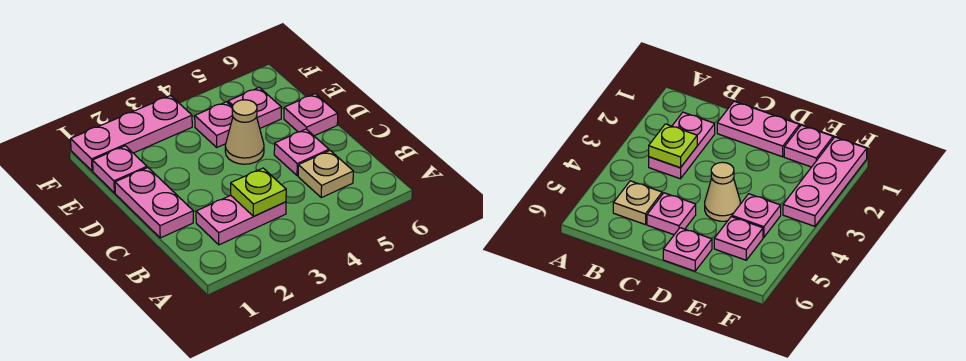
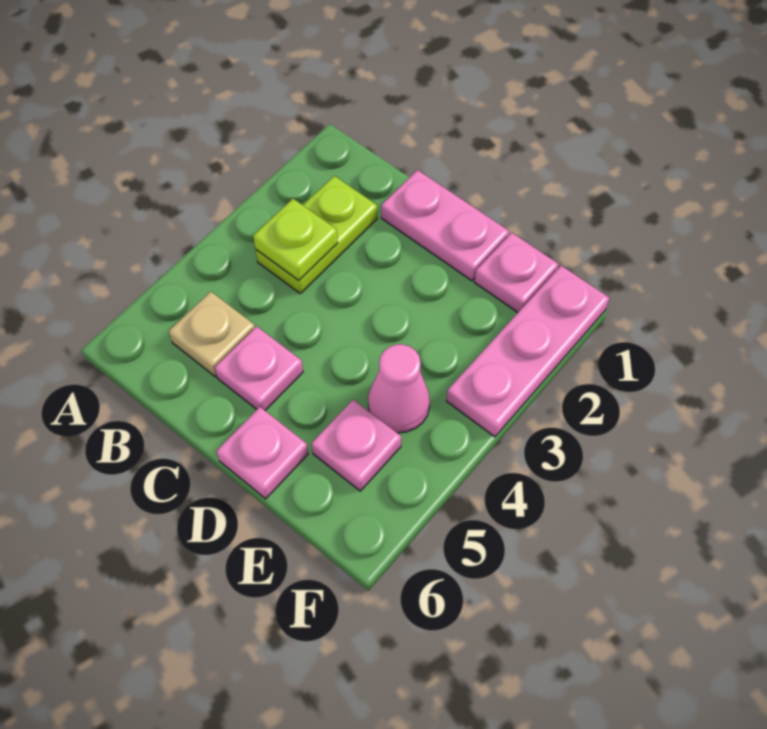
pink plate B2:B3 level 1 -> lime plate B2:B3 level 1
tan cone D4 level 1 -> none
pink plate E4 level 1 -> pink cone E4 level 1

